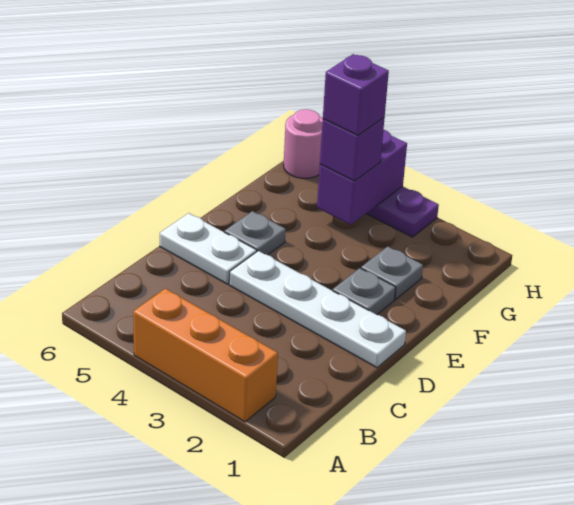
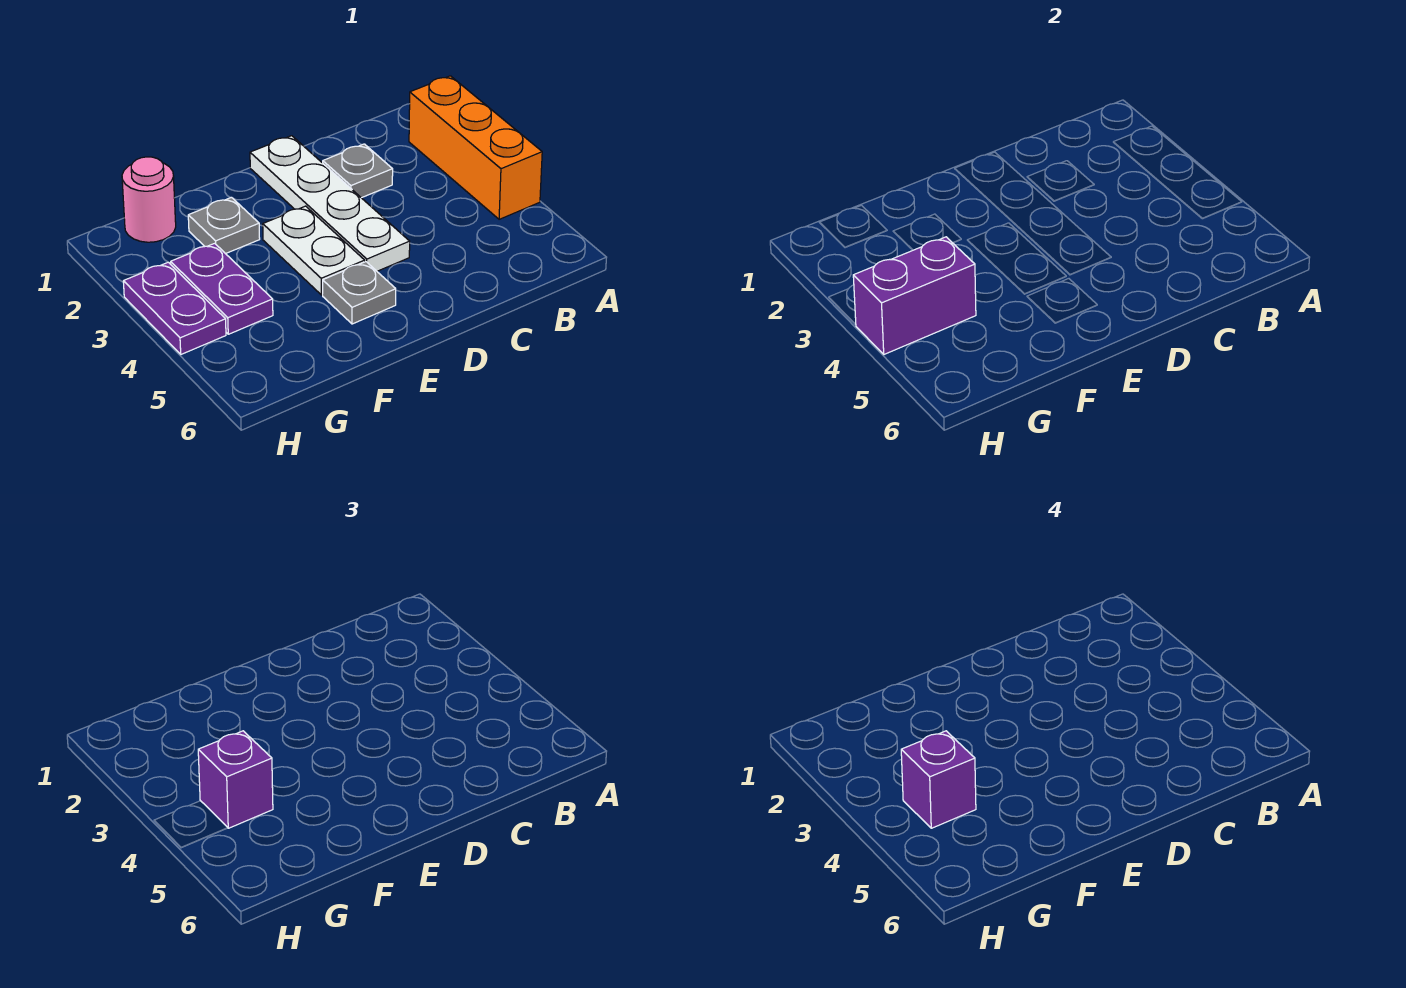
white plate D5:D6 level 1 -> white plate E3:E4 level 1
grey plate E2 level 1 -> grey plate C2 level 1
none -> purple plate G3:G4 level 1
pink round brick H6 level 1 -> pink round brick G1 level 1

